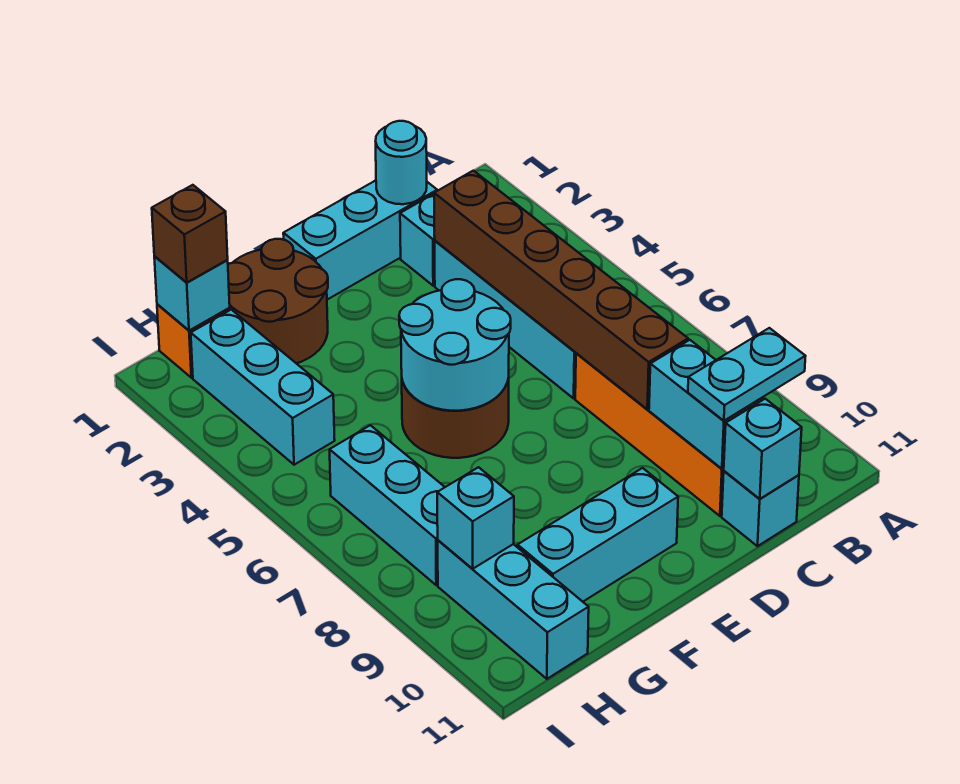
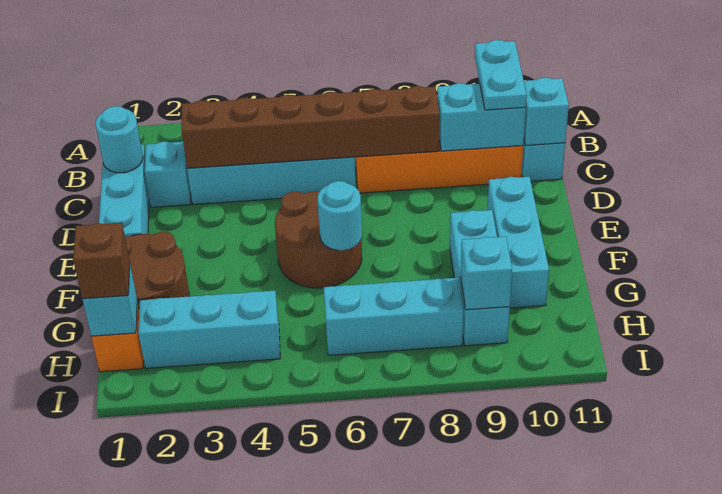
cyan round brick E5:F6 level 2 -> cyan round brick F6 level 2
cyan brick H9:H11 level 1 -> cyan brick F9:H9 level 1

